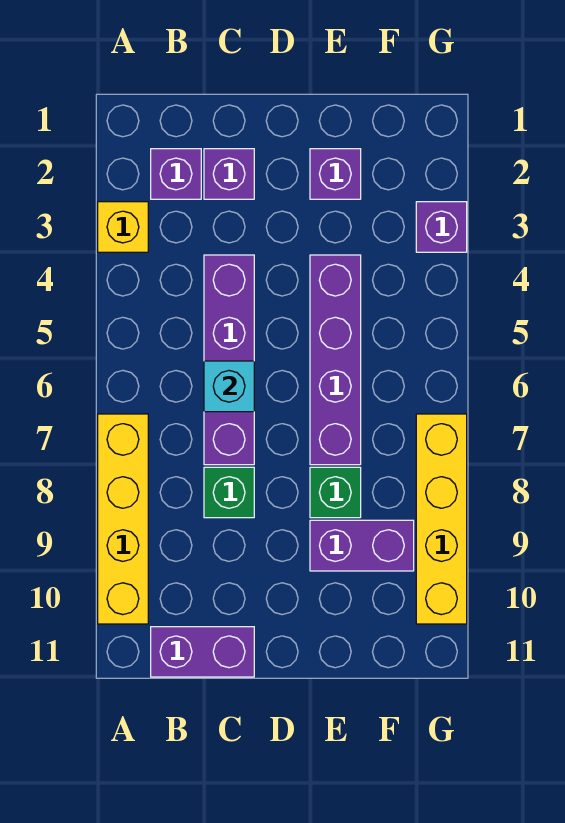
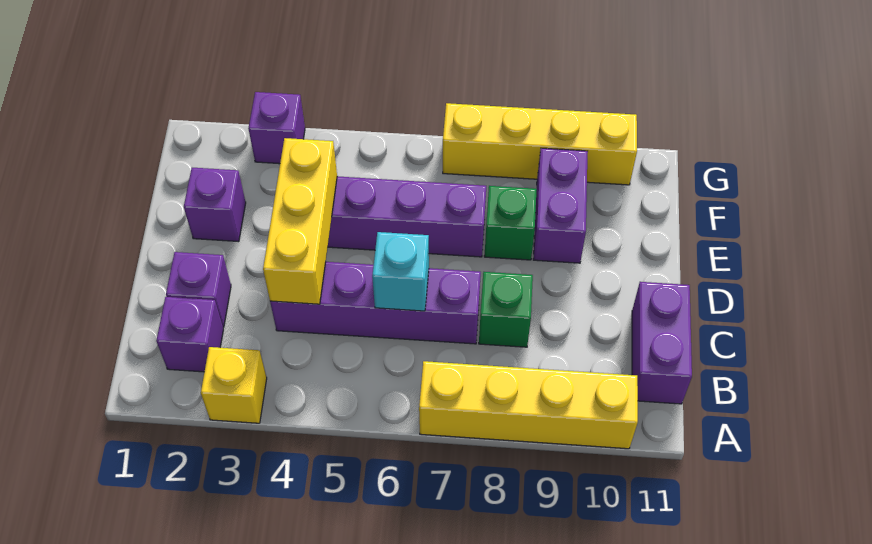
none -> yellow brick C4:E4 level 2

